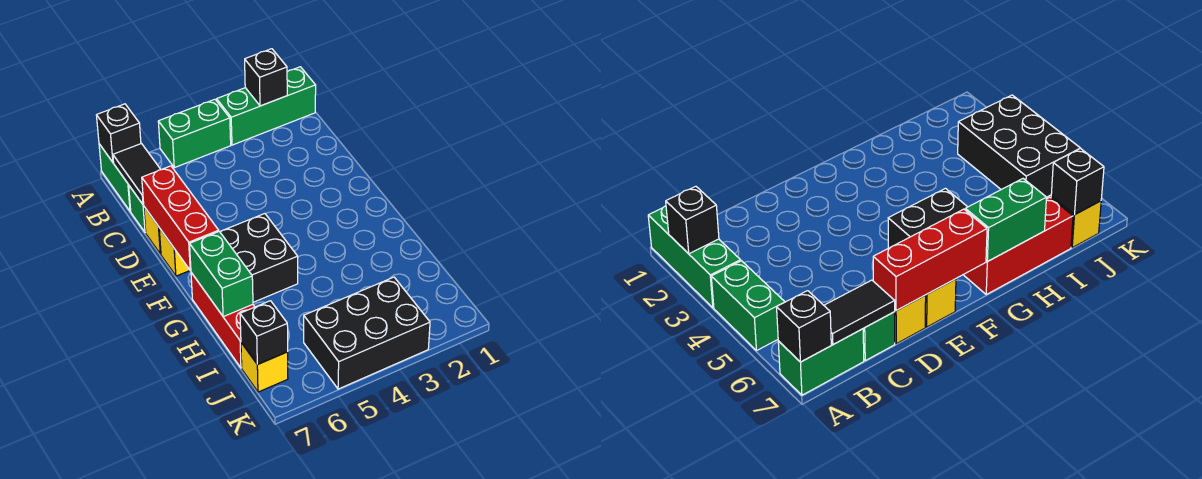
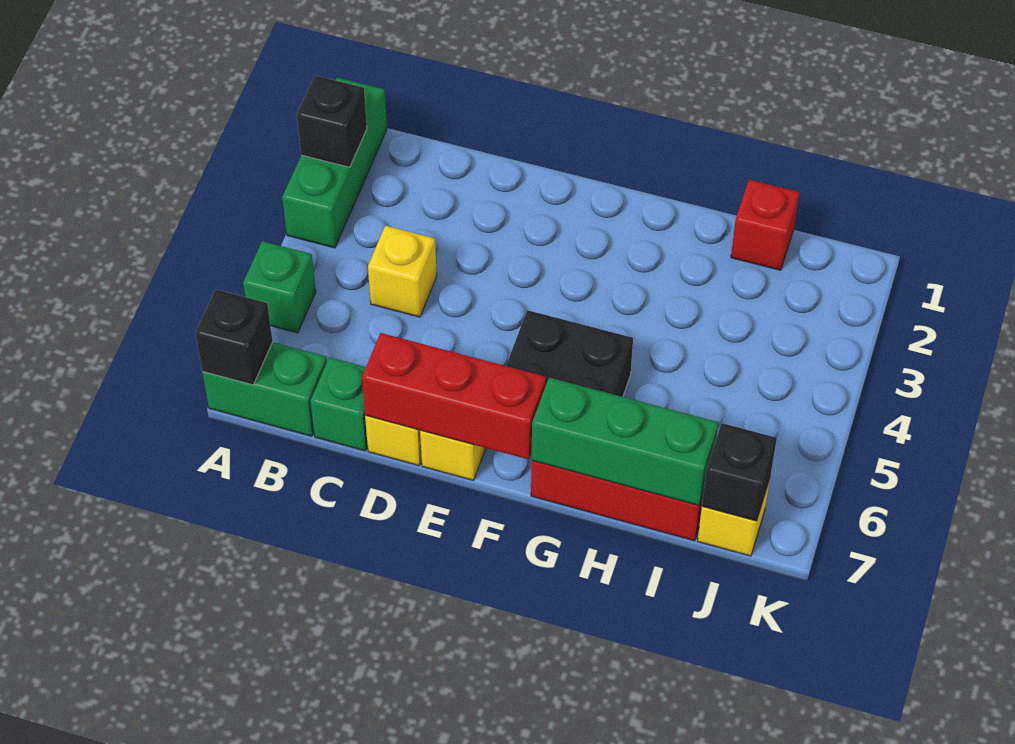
green brick A4:A5 level 1 -> green brick A5 level 1
black tile B7:C7 level 2 -> none
none -> yellow brick C4 level 1
green brick G7:H7 level 2 -> green brick G7:I7 level 2
none -> red brick I1 level 1
black brick J3:K5 level 1 -> none

